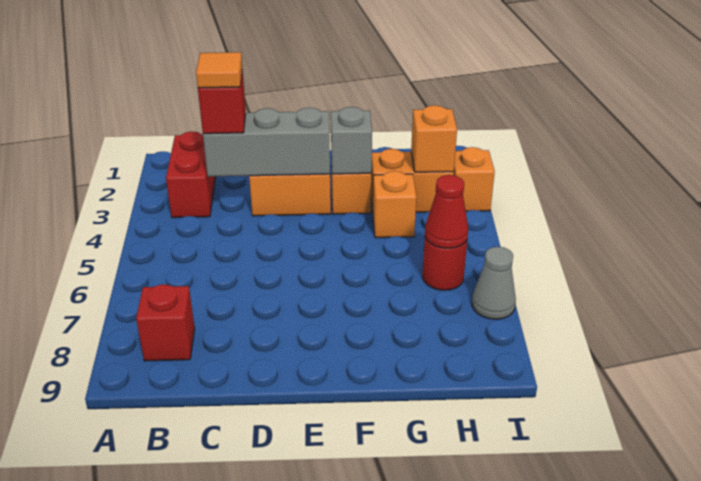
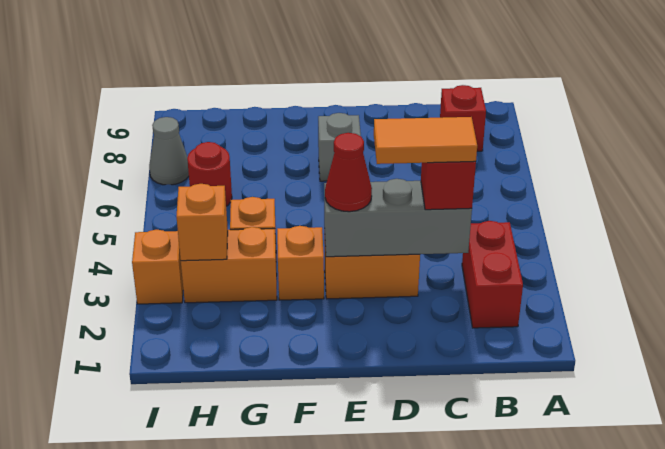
orange tile C3 level 4 -> orange tile C3:D3 level 4
grey brick F3 level 2 -> grey brick E7 level 1
red cone H6 level 2 -> red cone E3 level 3

